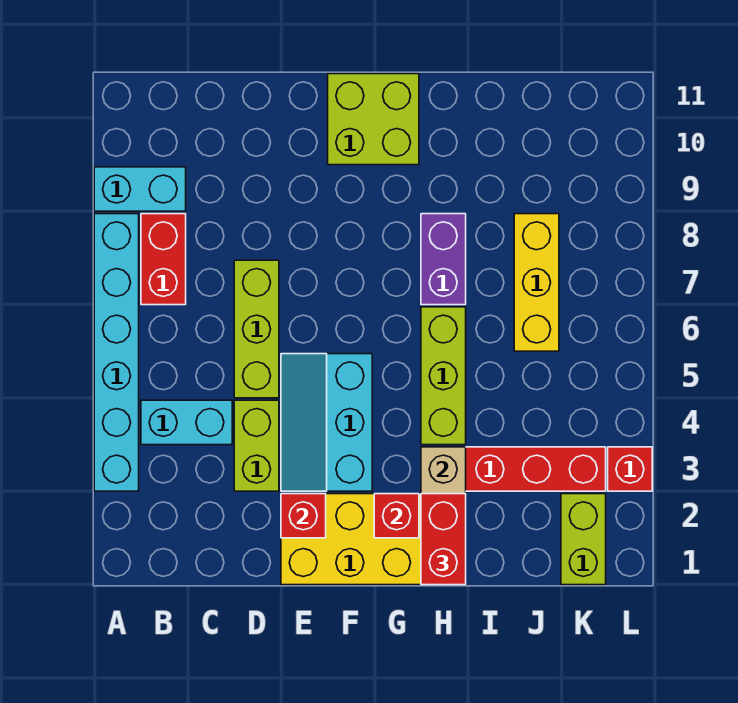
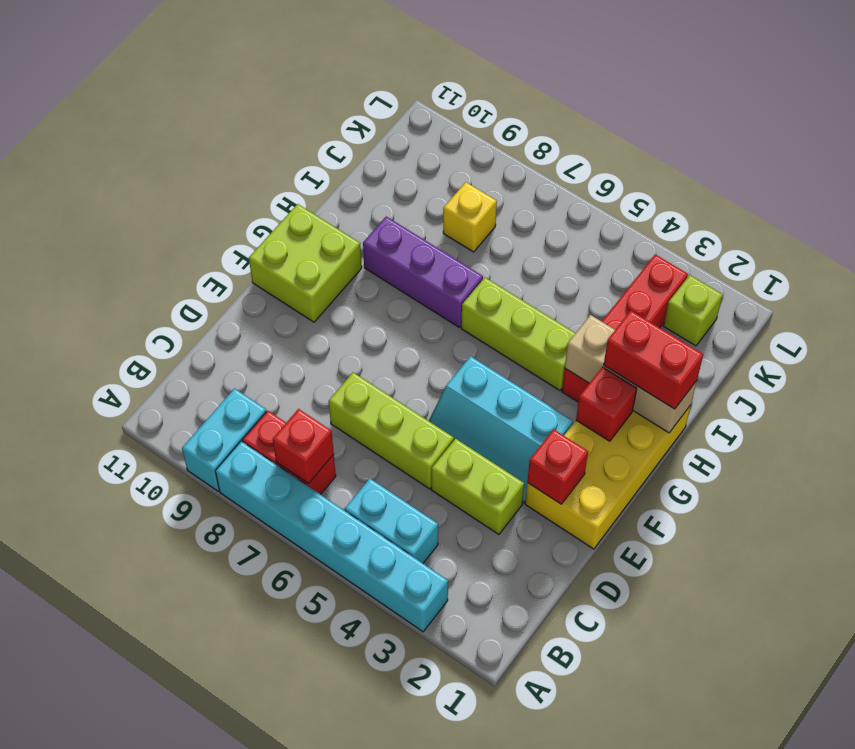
cyan brick B4:C4 level 1 -> cyan brick B4:B5 level 1
purple brick H7:H8 level 1 -> purple brick H7:H9 level 1
yellow brick J6:J8 level 1 -> yellow brick J8 level 1
lime brick K1:K2 level 1 -> lime brick K2 level 1
red brick L3 level 1 -> red brick B7 level 2

